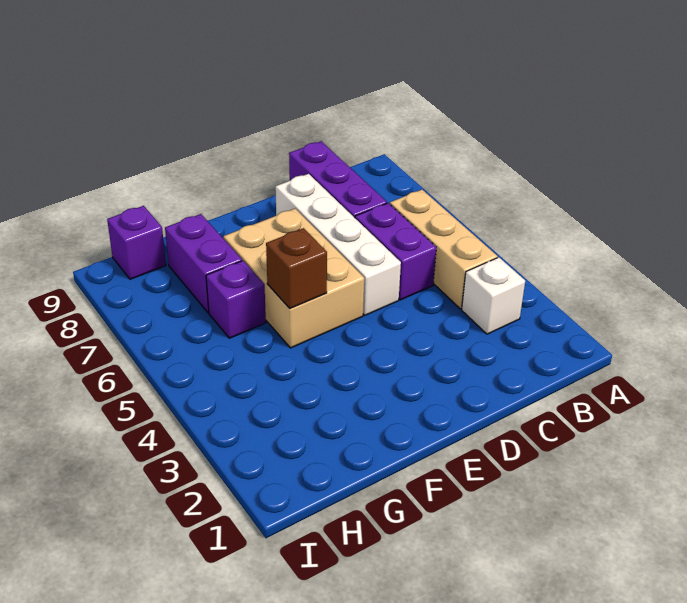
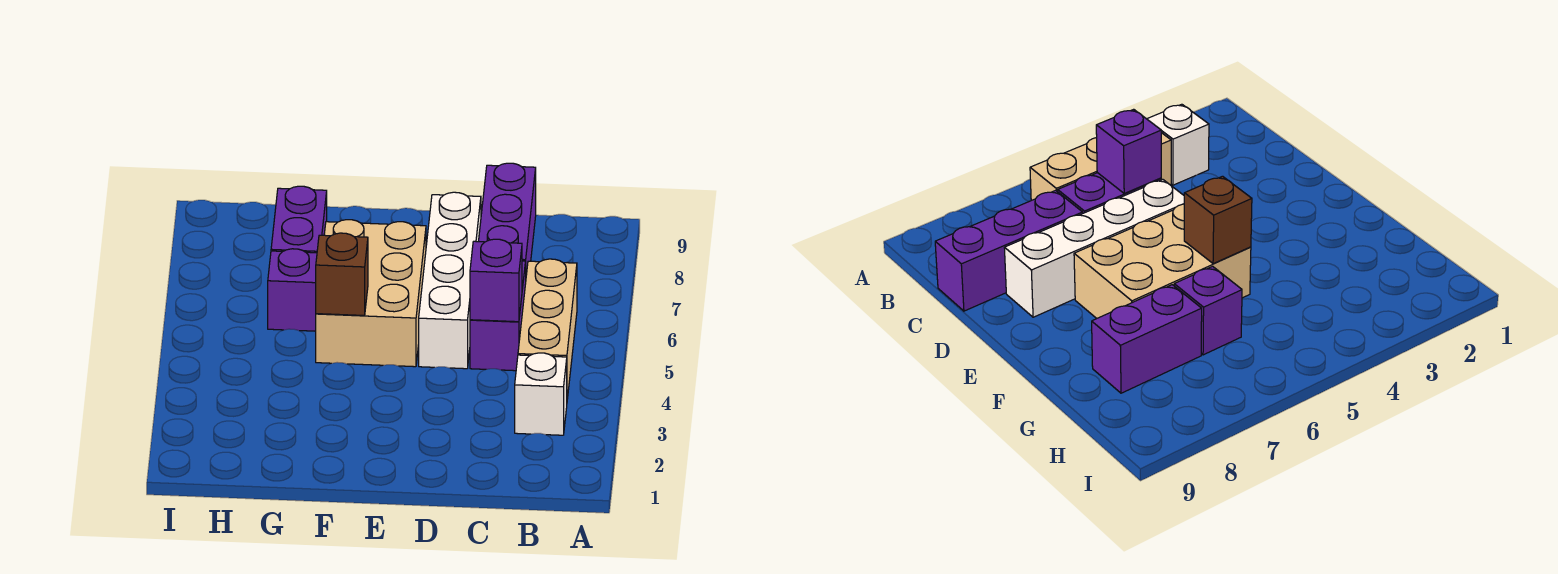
purple brick H9 level 1 -> purple brick C5 level 2

